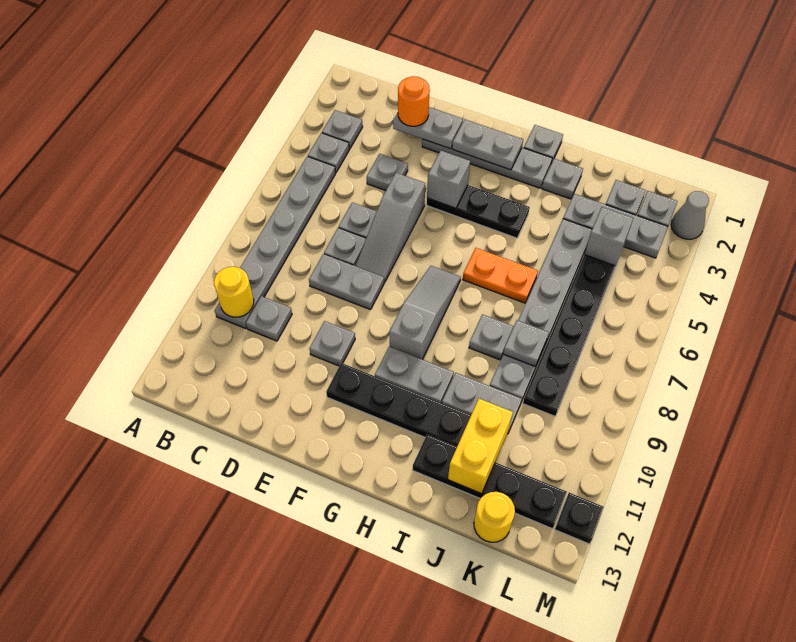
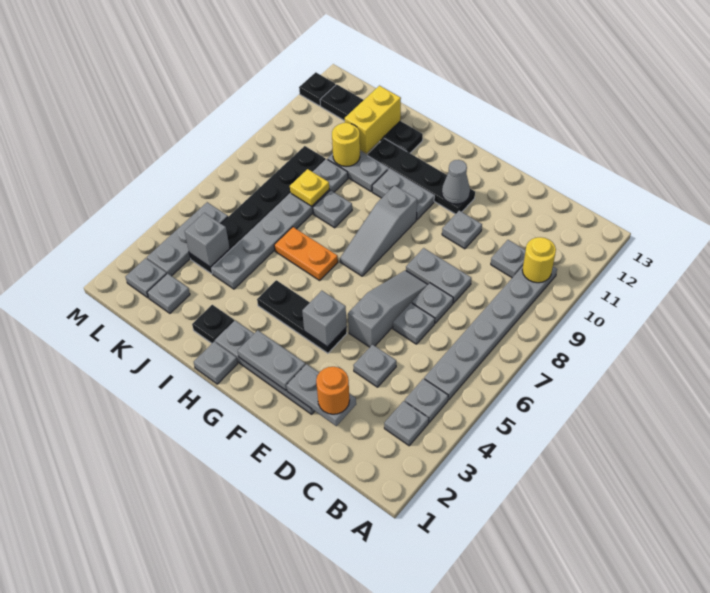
grey plate I2 level 1 -> black plate I2 level 1
grey plate J3:L3 level 1 -> grey plate L3:L5 level 1
grey plate J8 level 2 -> yellow plate J8 level 2
yellow round brick K13 level 1 -> yellow round brick J10 level 2
grey cone M2 level 1 -> grey cone F11 level 2

